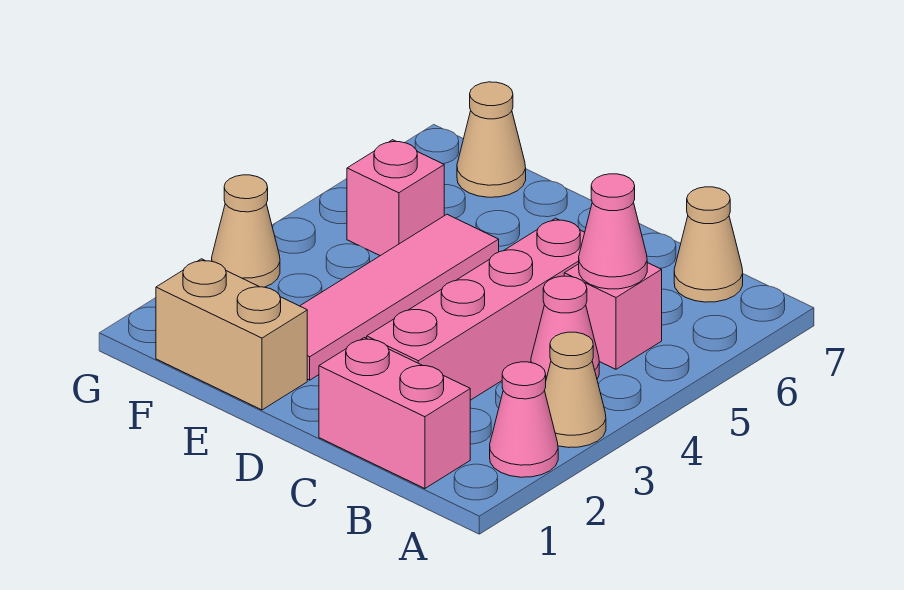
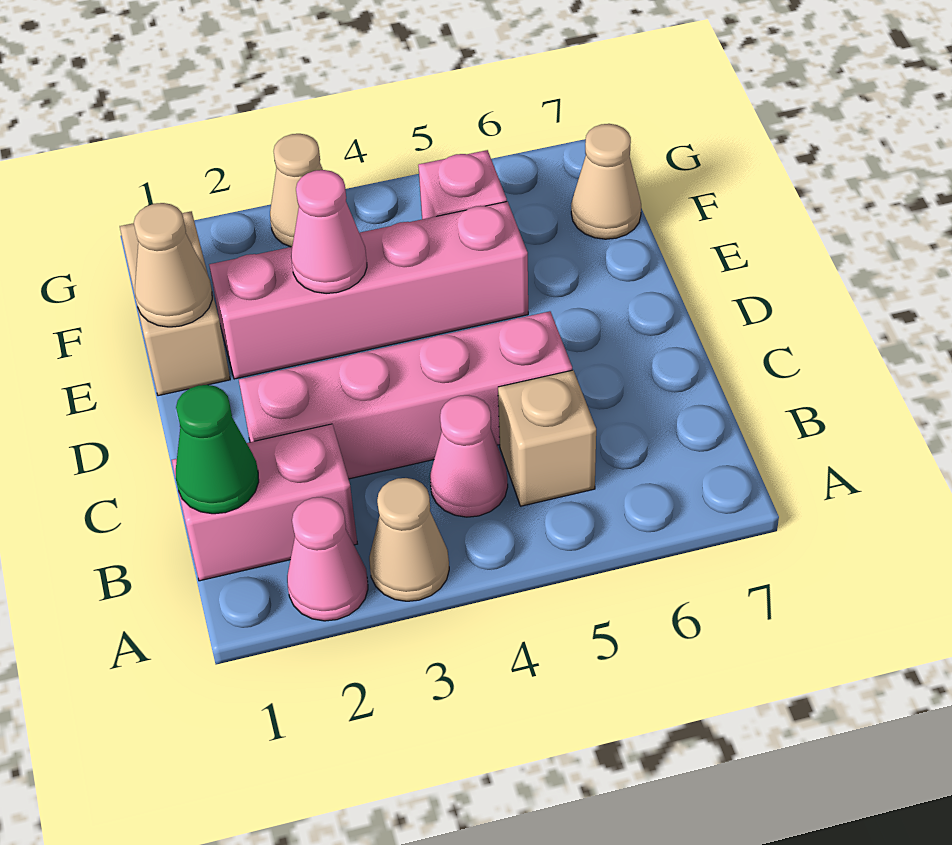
pink brick B1:C1 level 1 -> pink brick B1:B2 level 1
none -> green cone B1 level 2
pink brick B5 level 1 -> tan brick B5 level 1
pink cone B5 level 2 -> pink cone E3 level 2
tan cone B7 level 1 -> tan cone E1 level 2
pink tile E2:E5 level 1 -> pink brick E2:E5 level 1

